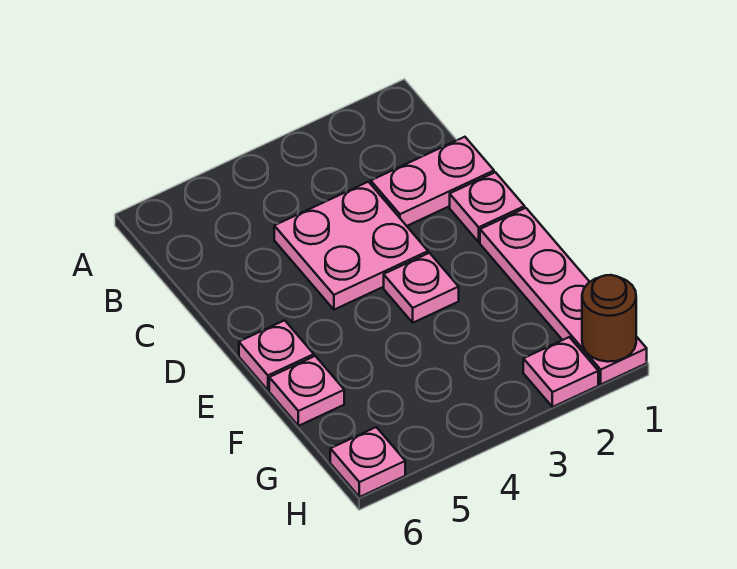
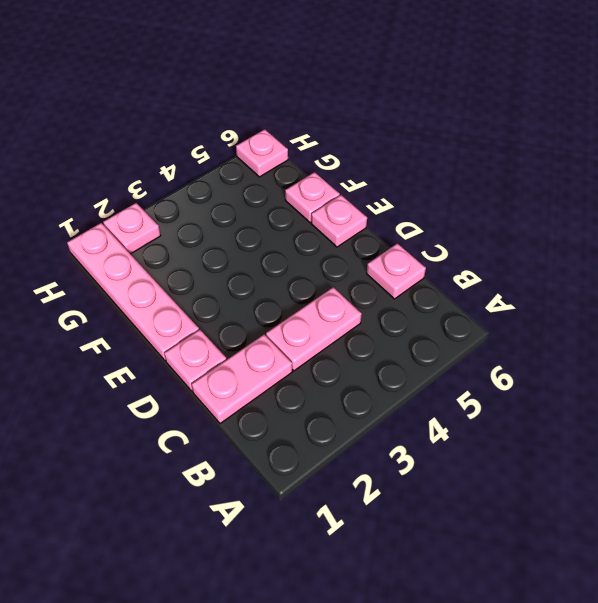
pink plate C3:D4 level 1 -> pink plate C3:C4 level 1
pink plate E3 level 1 -> pink plate C6 level 1
brown round brick H1 level 2 -> none

